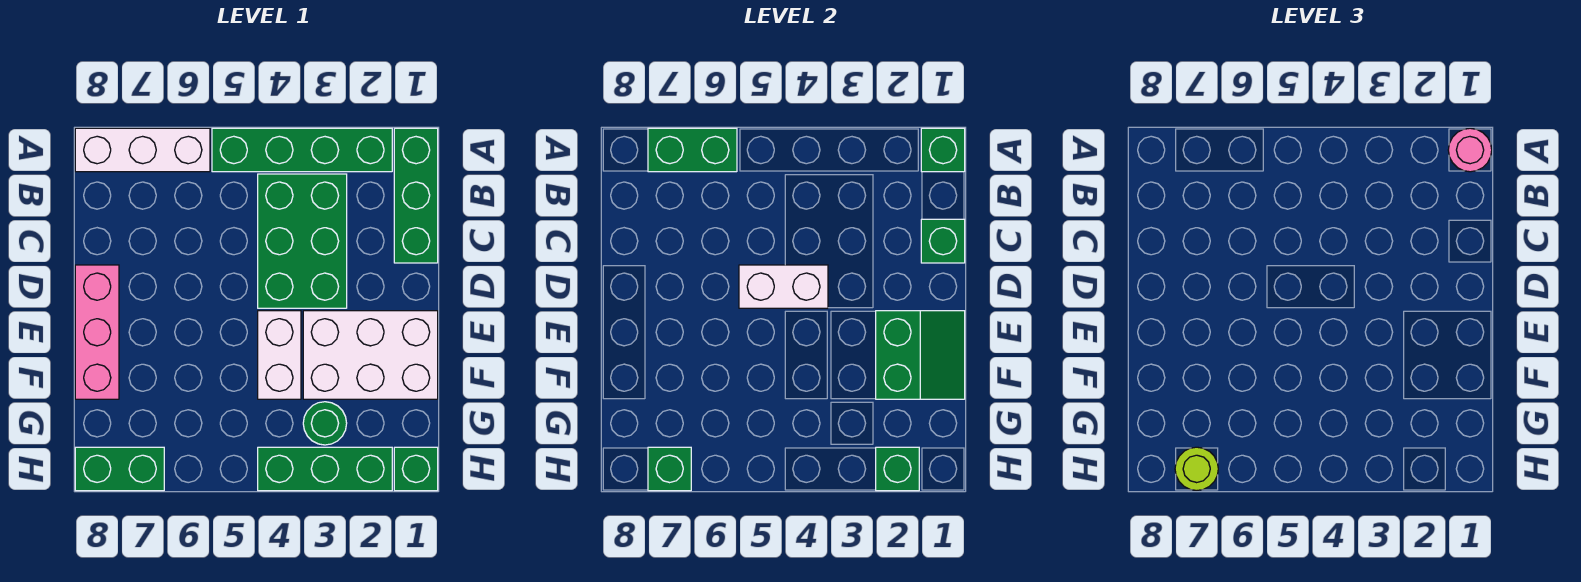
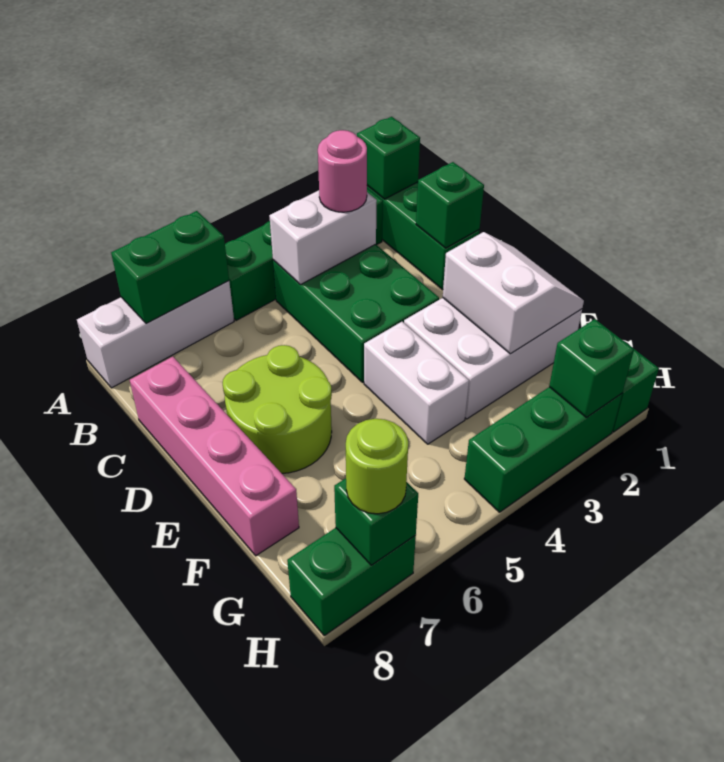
pink round brick A1 level 3 -> pink round brick B3 level 3
white brick D4:D5 level 2 -> white brick B3:B4 level 2
none -> lime round brick D6:E7 level 1
pink brick D8:F8 level 1 -> pink brick C8:F8 level 1
green slope E1:F2 level 2 top 2 -> white slope E1:F2 level 2 top 2
green round brick G3 level 1 -> none

